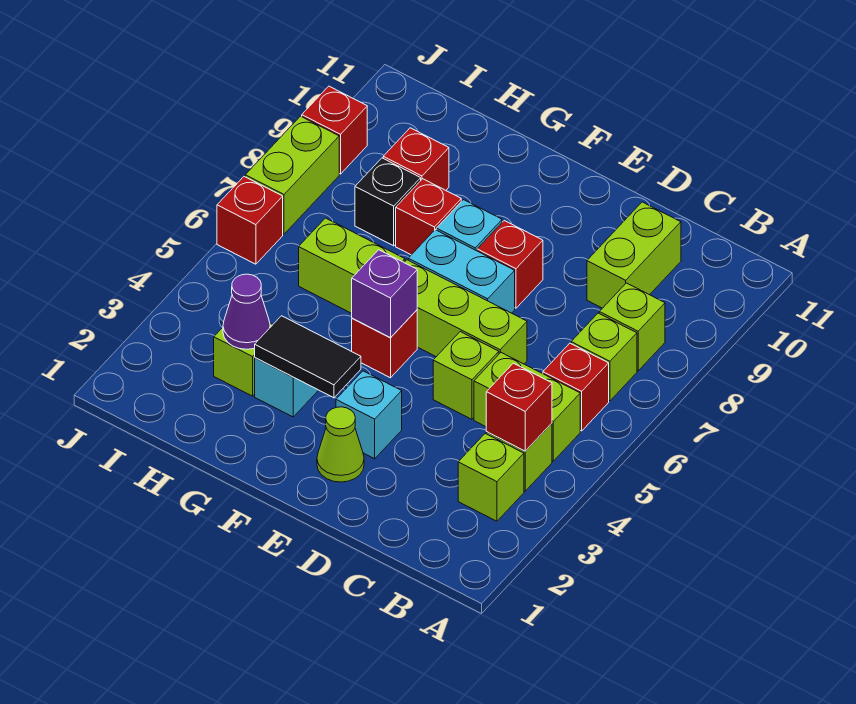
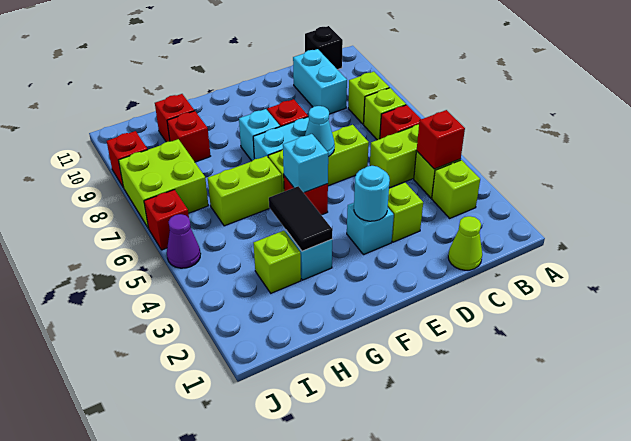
lime brick C9:C10 level 1 -> cyan brick C9:C10 level 1
lime brick D5 level 1 -> lime brick D3 level 1
lime cone E2 level 1 -> lime cone C1 level 1
none -> cyan round brick E3 level 2
none -> cyan cone E6 level 2
black tile F3:G3 level 2 -> black tile G3:G4 level 2
purple brick F5 level 2 -> cyan brick F5 level 2
red brick G8 level 1 -> red brick H10 level 1
purple cone H3 level 2 -> purple cone J5 level 1
black brick H8 level 1 -> black brick B11 level 1
lime brick J7:J8 level 1 -> lime brick I7:J8 level 1

